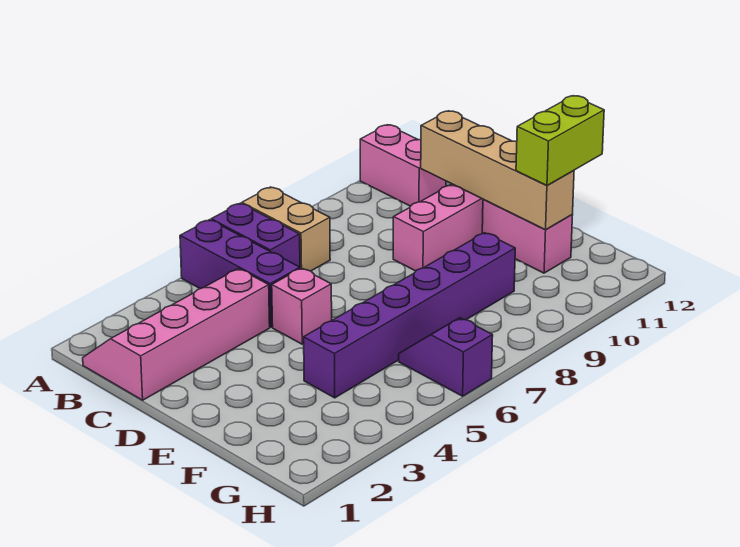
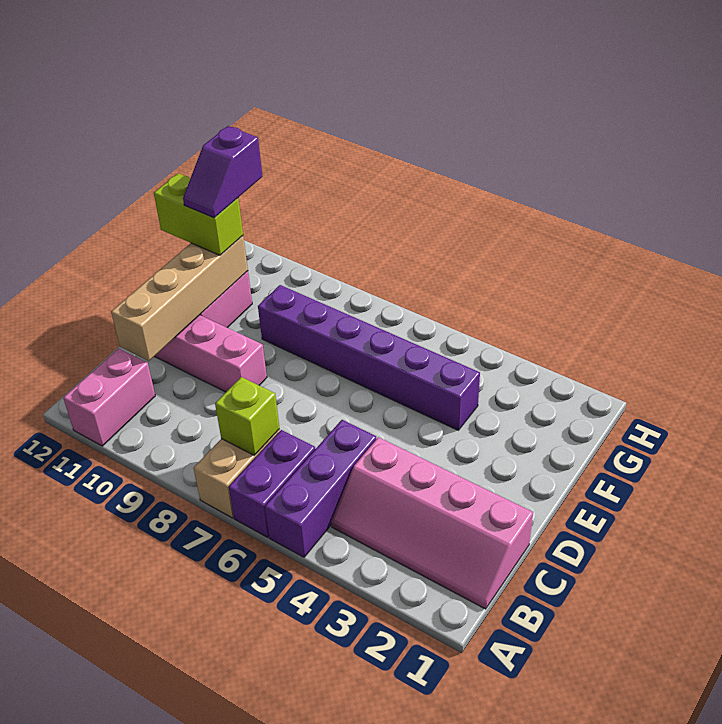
none -> lime brick B7 level 2
pink brick D5 level 1 -> none
purple slope G6:H6 level 1 top H -> purple slope F11:G11 level 4 top G

